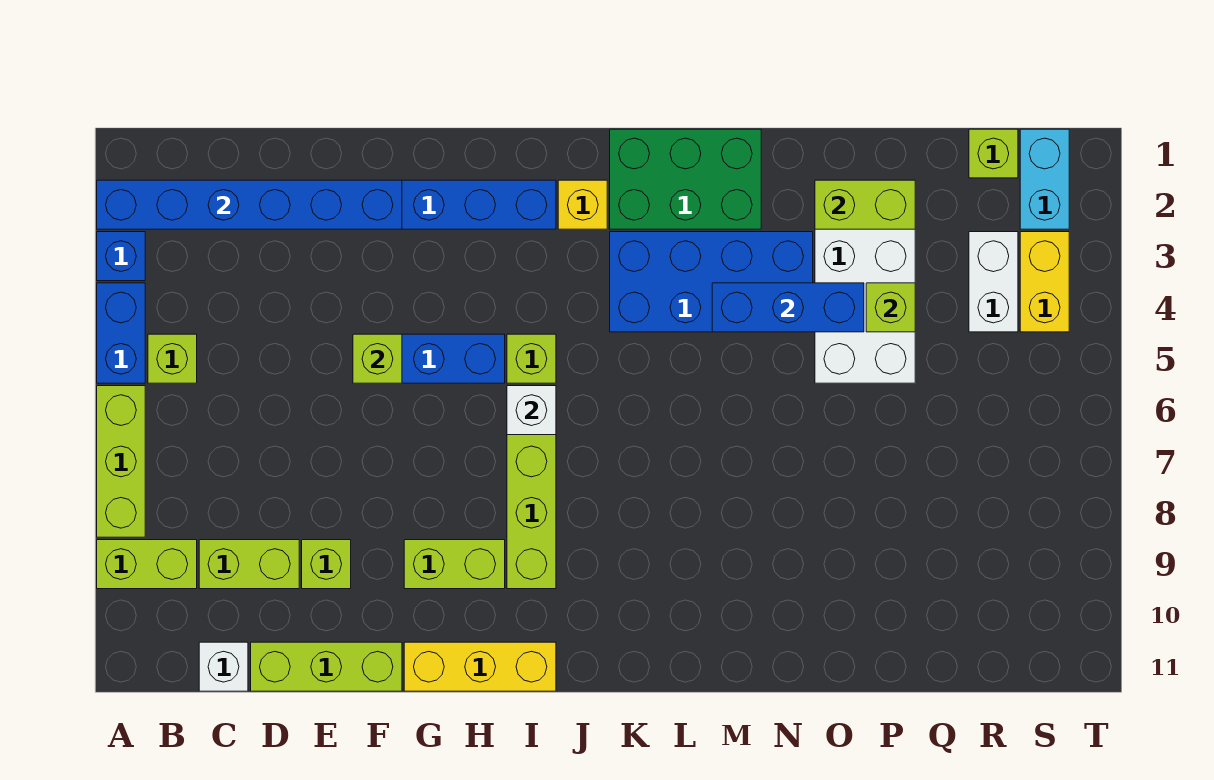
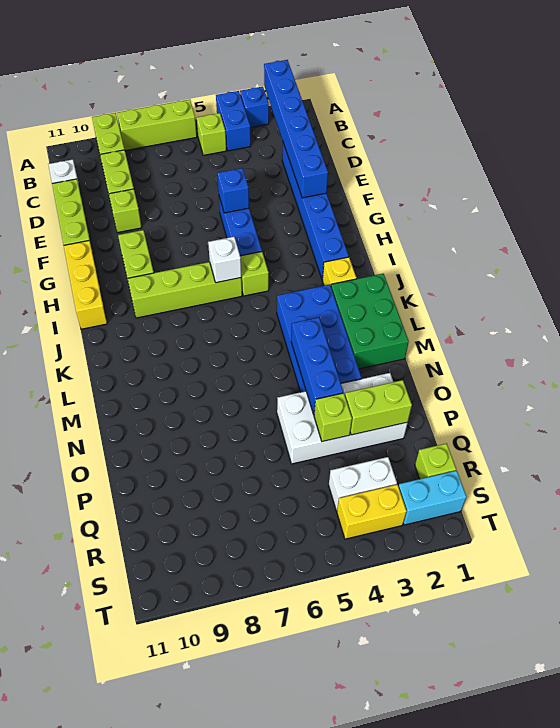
blue brick A4:A5 level 1 -> blue brick A4:B4 level 1
lime brick F5 level 2 -> blue brick F5 level 2
lime brick O2:P2 level 2 -> lime brick P2:P3 level 2

